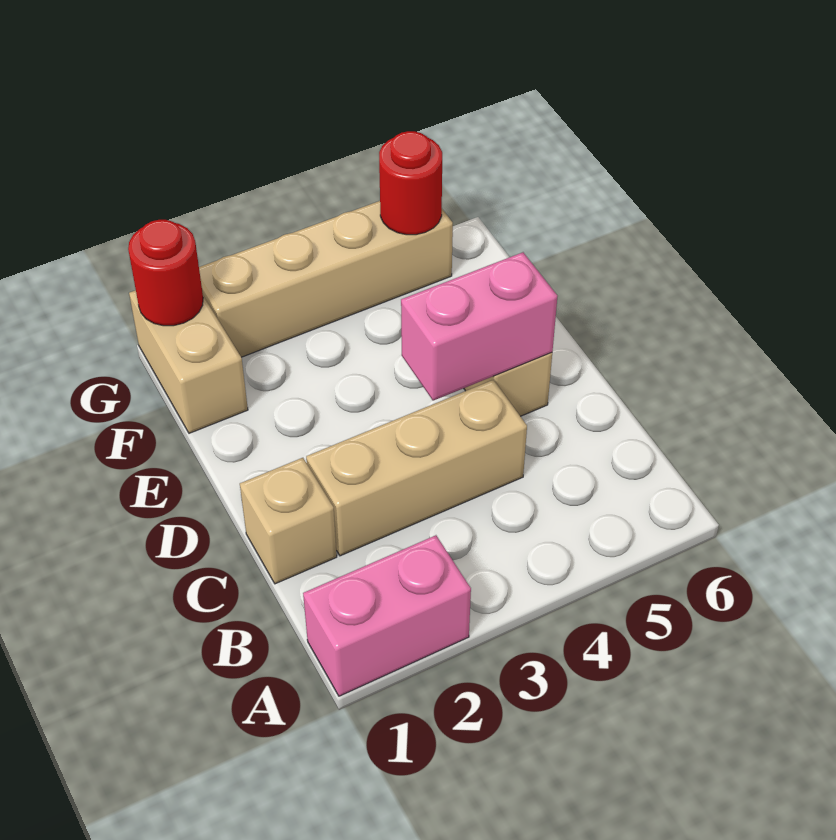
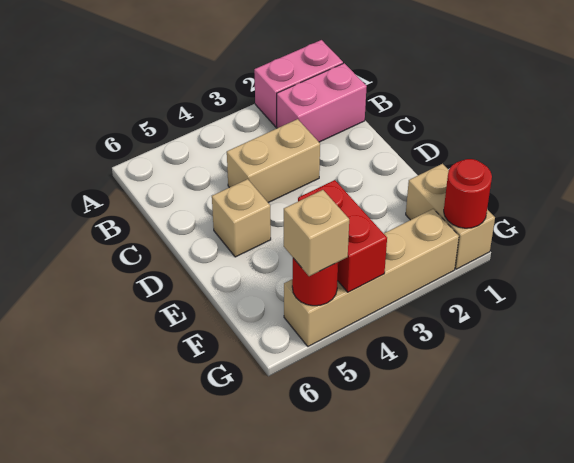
tan brick C1 level 1 -> tan brick G5 level 3
tan brick C2:C4 level 1 -> tan brick C3:C4 level 1
pink brick D4:D5 level 2 -> pink brick B1:B2 level 1
none -> red brick F4:G4 level 2

